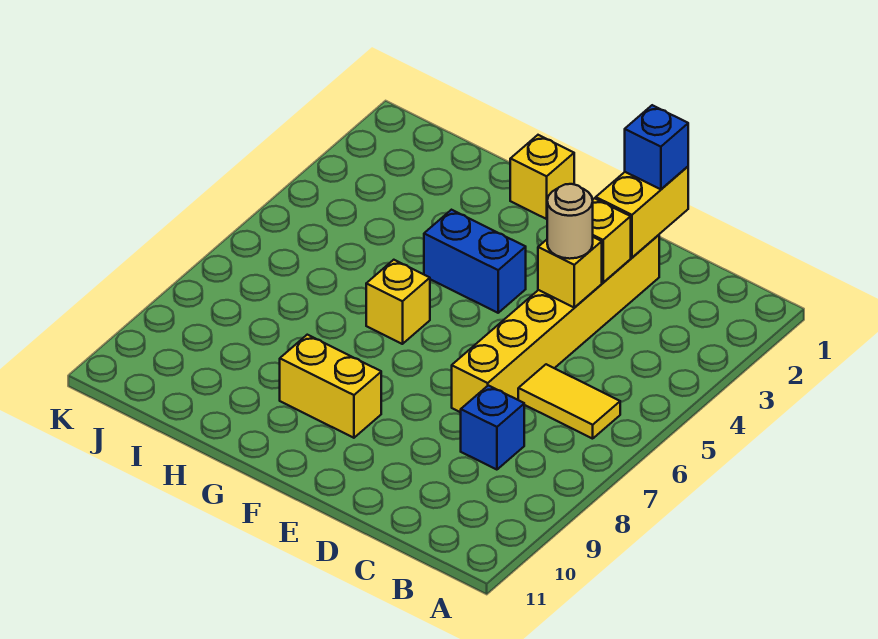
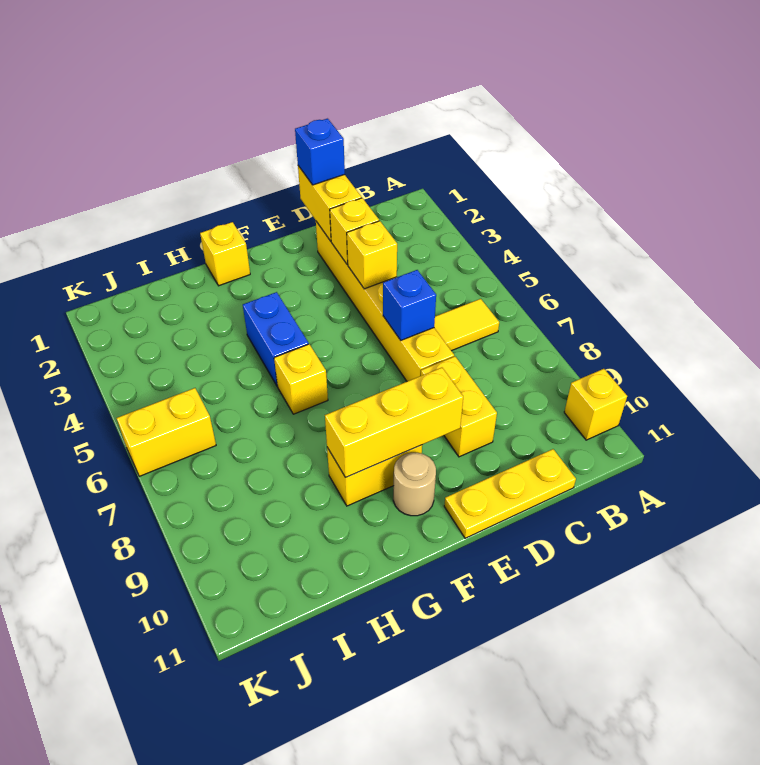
none -> yellow brick A10 level 1
blue brick C8 level 1 -> blue brick D6 level 2
none -> yellow plate C11:E11 level 1
tan round brick D4 level 3 -> tan round brick F10 level 1
none -> yellow brick D8:D9 level 1
none -> yellow brick E9:G9 level 2
blue brick F4:G4 level 1 -> blue brick G4:G5 level 1
none -> yellow brick J6:K6 level 1

